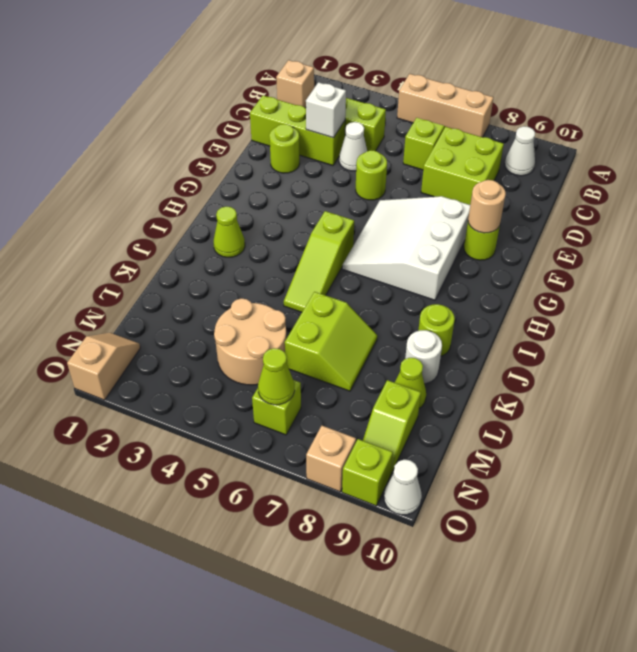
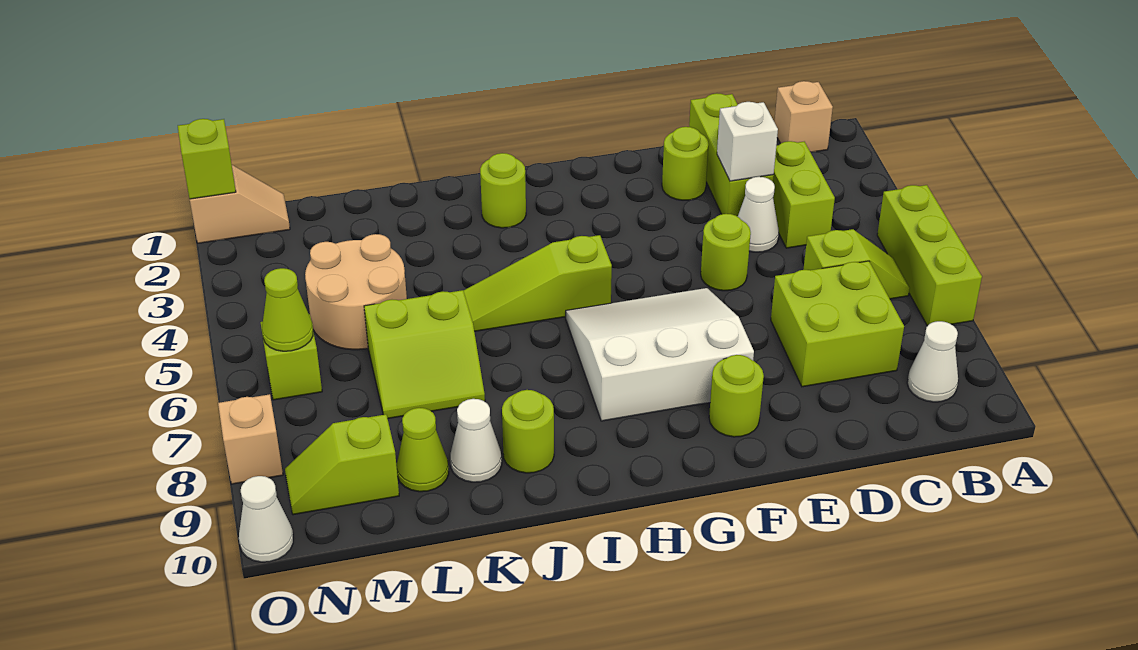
tan brick A5:A7 level 1 -> lime brick A5:A7 level 1
tan round brick F9 level 2 -> none
lime cone I2 level 1 -> lime round brick I2 level 1
white round brick K9 level 1 -> white cone K9 level 1
lime brick O9 level 1 -> lime brick O1 level 2

